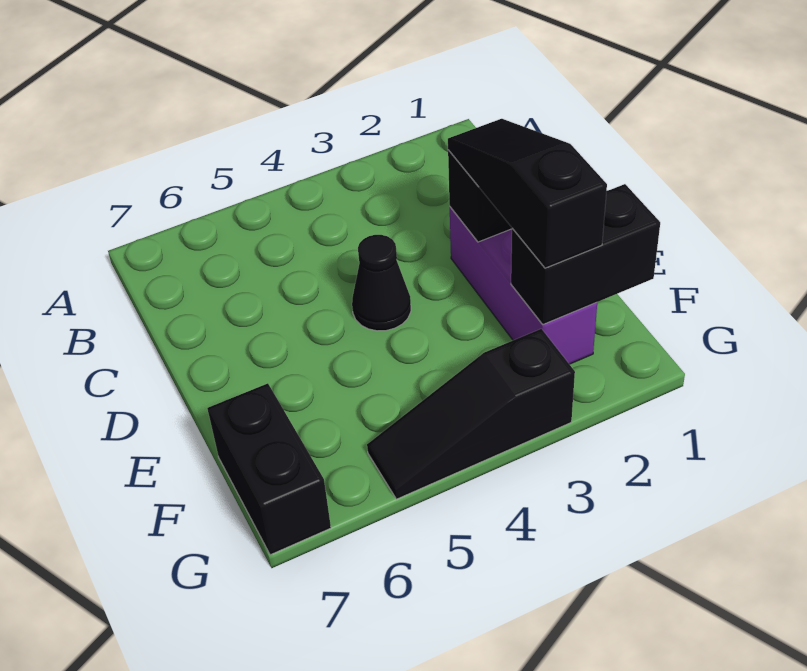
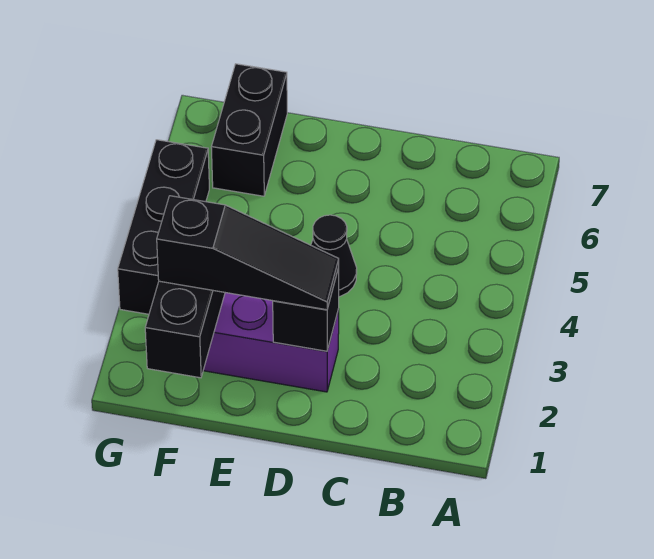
black brick F7:G7 level 1 -> black brick F6:F7 level 1
black slope G3:G5 level 1 top 3 -> black brick G3:G5 level 1

